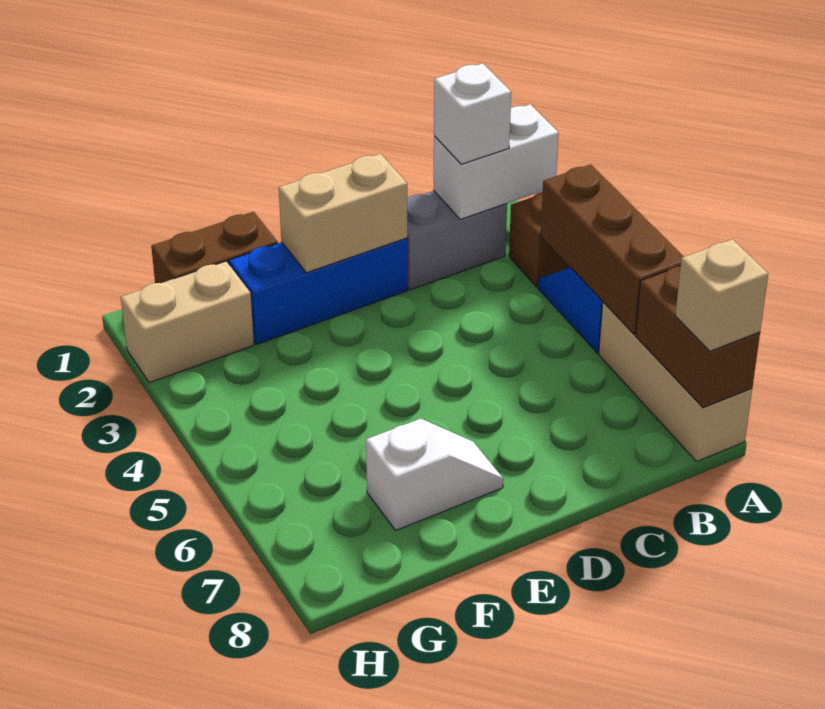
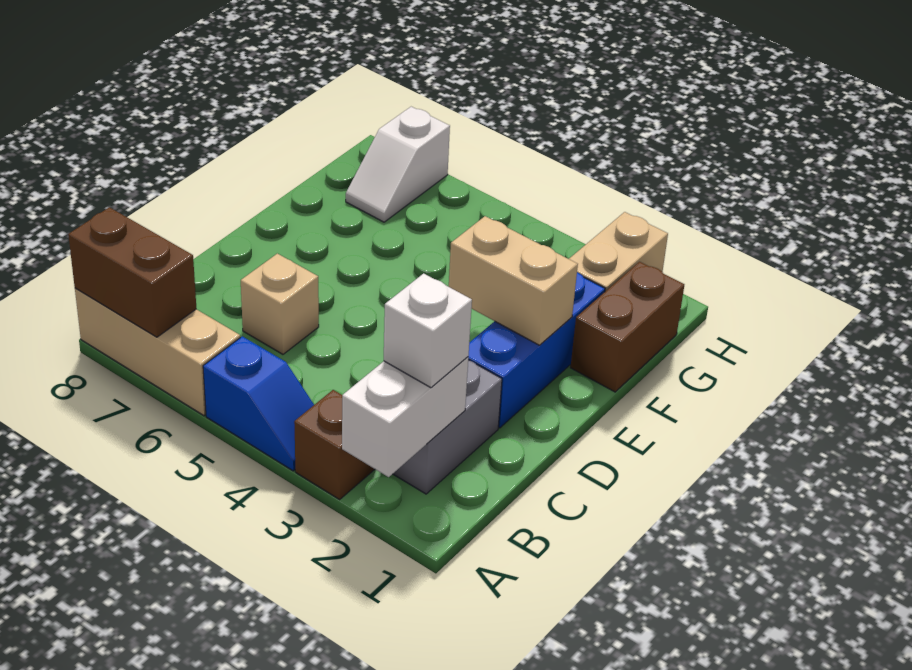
brown brick A4:A6 level 2 -> none
tan brick A8 level 3 -> tan brick C6 level 1
tan brick D2:E2 level 2 -> tan brick E2:E3 level 2
white slope E7:F7 level 1 top F -> white slope G7:H7 level 1 top H

